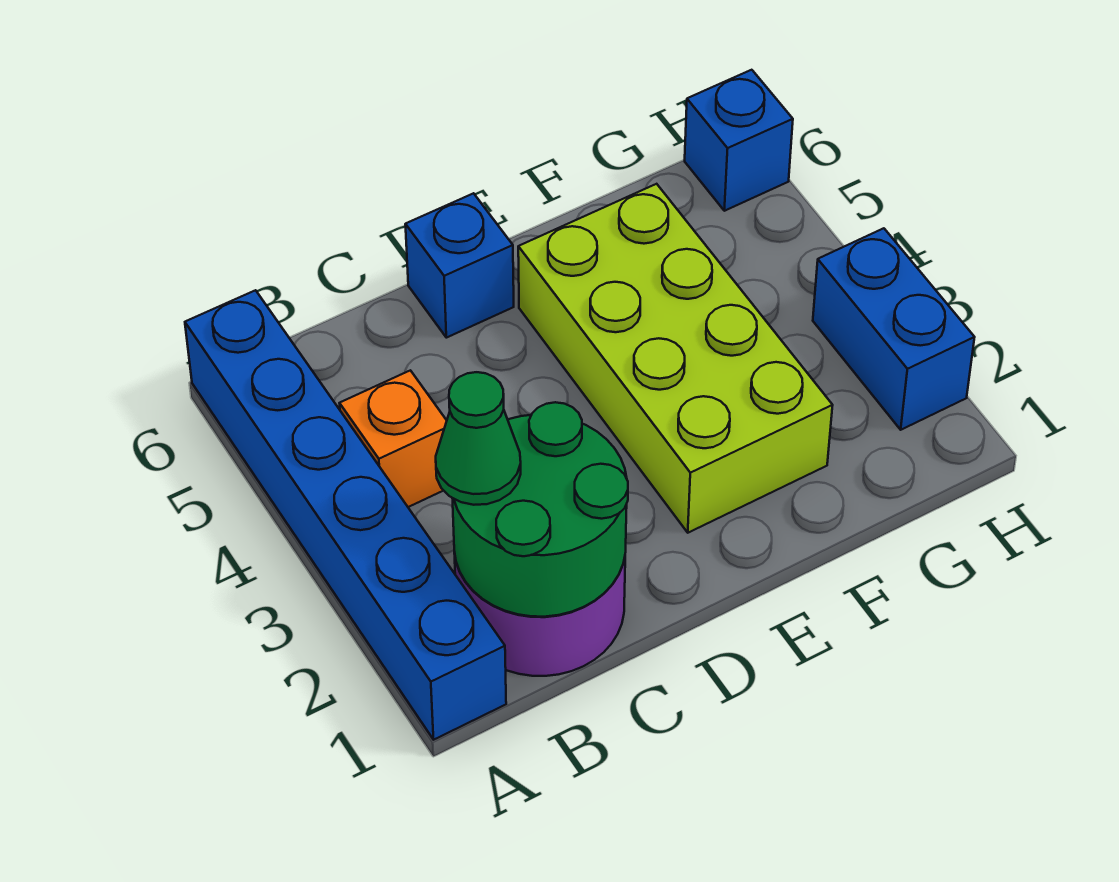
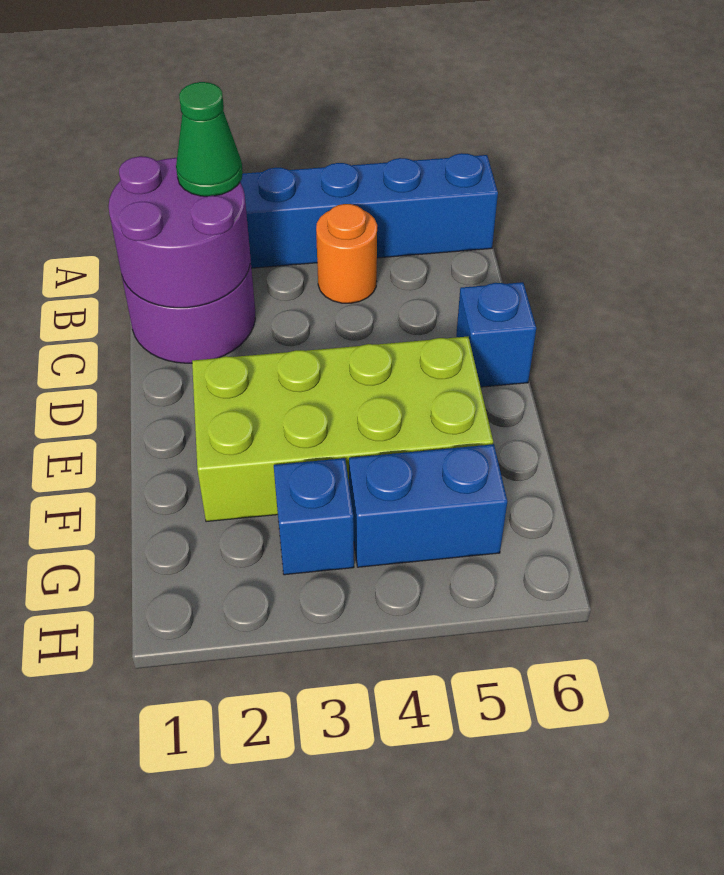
green round brick B1:C2 level 2 -> purple round brick B1:C2 level 2
orange brick B4 level 1 -> orange round brick B4 level 1
blue brick H2:H3 level 1 -> blue brick G4:G5 level 1
blue brick H6 level 1 -> blue brick G3 level 1

